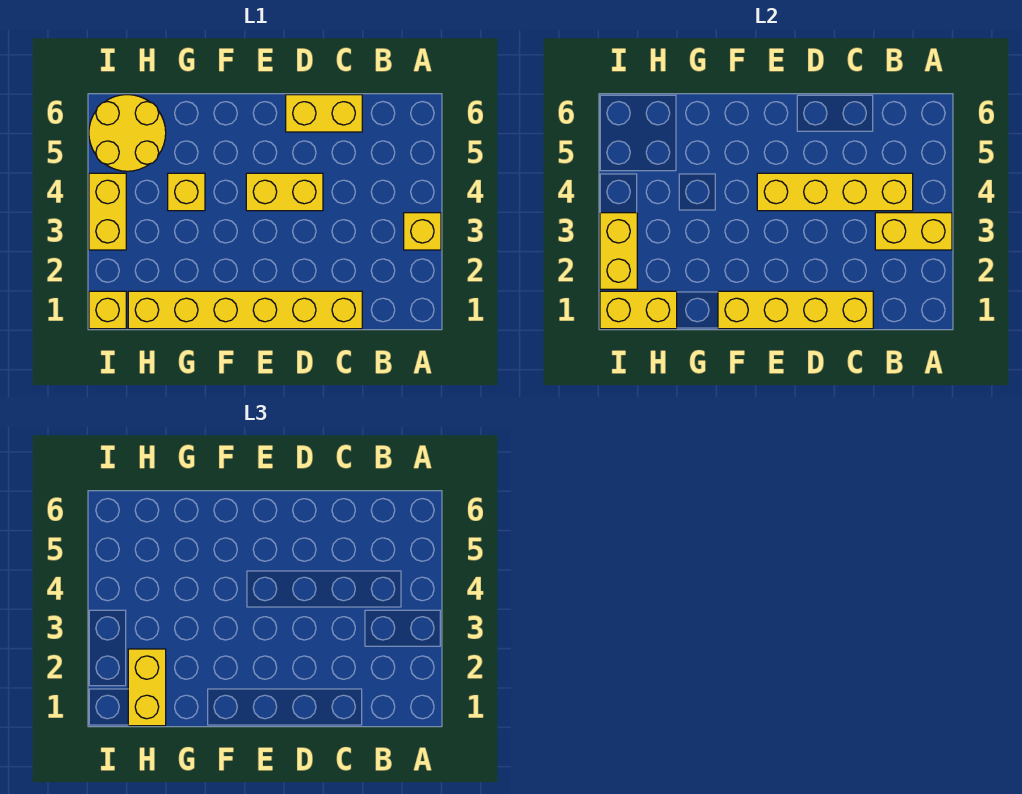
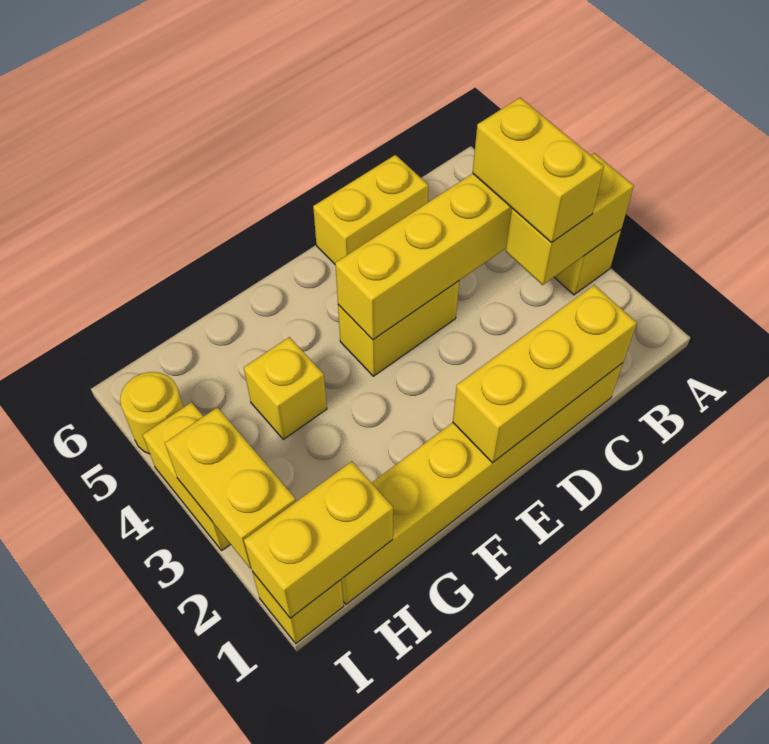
yellow brick C1:F1 level 2 -> yellow brick C1:E1 level 2
yellow brick H1:H2 level 3 -> yellow brick B3:B4 level 3
yellow round brick H5:I6 level 1 -> yellow round brick I5 level 1

